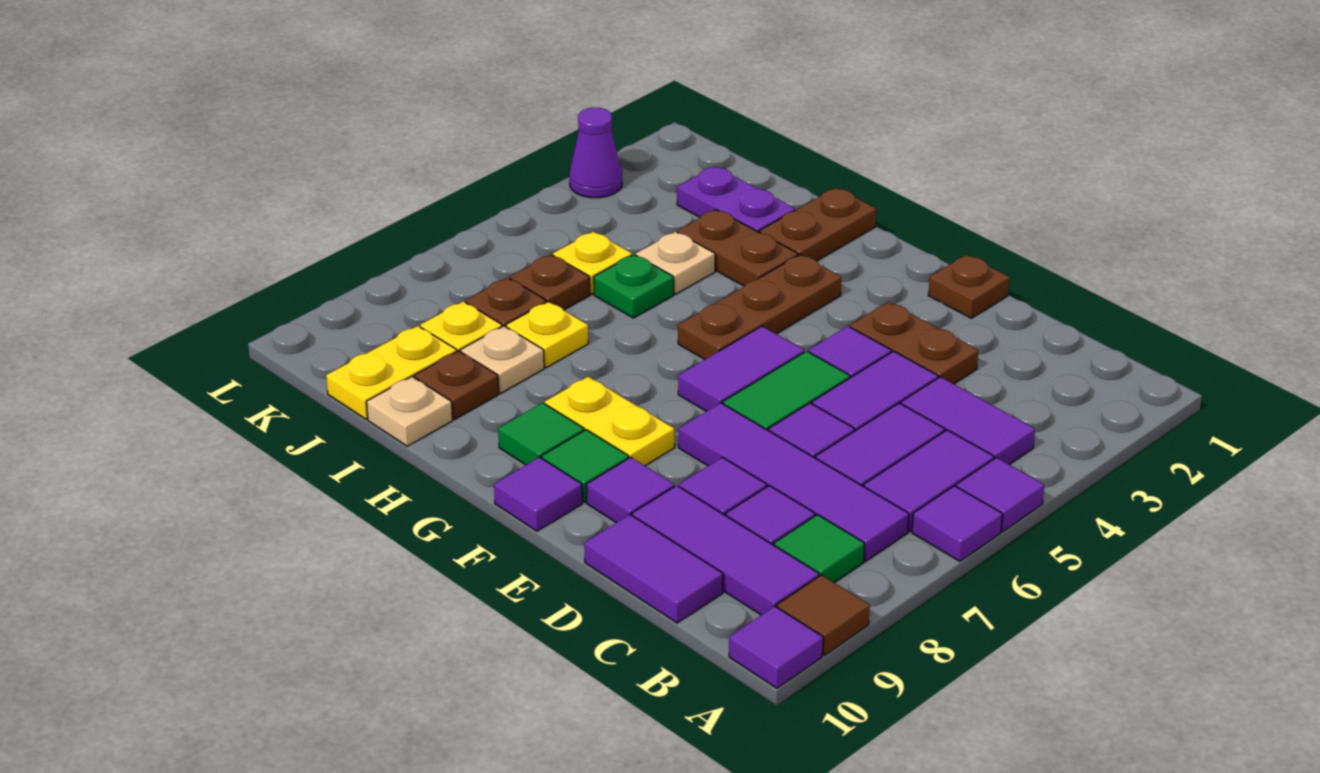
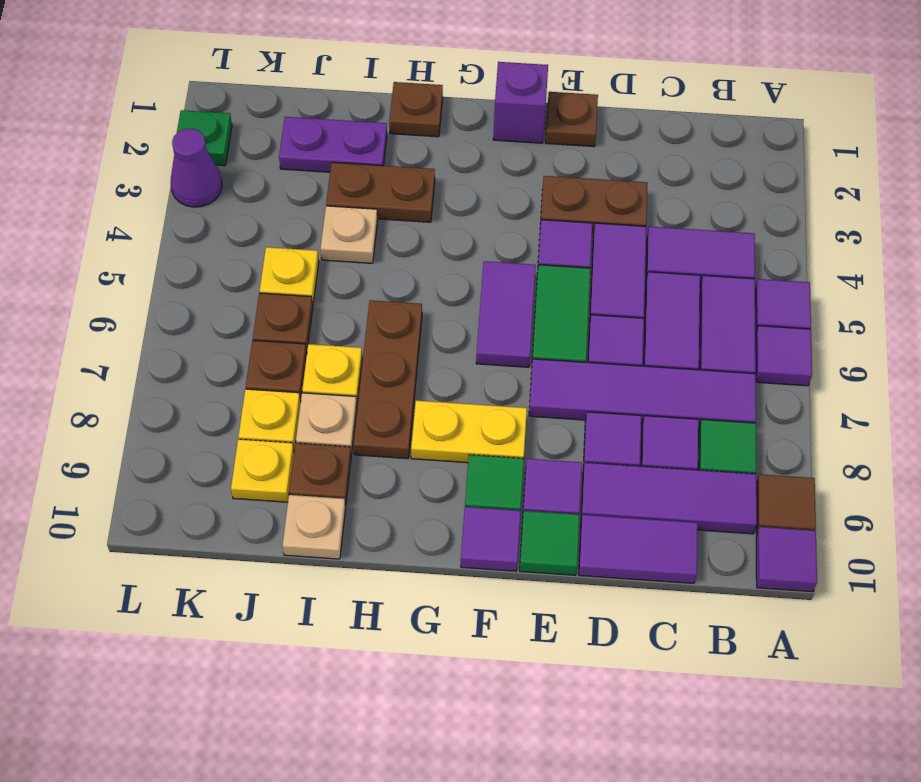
none -> purple brick F1 level 1
brown plate G3:G5 level 1 -> brown plate H6:H8 level 1
green tile G9 level 1 -> green tile E10 level 1
brown plate H1:H2 level 1 -> brown plate H1 level 1
green plate I5 level 1 -> green plate L2 level 1
yellow plate J9:J10 level 1 -> yellow plate J9 level 1

